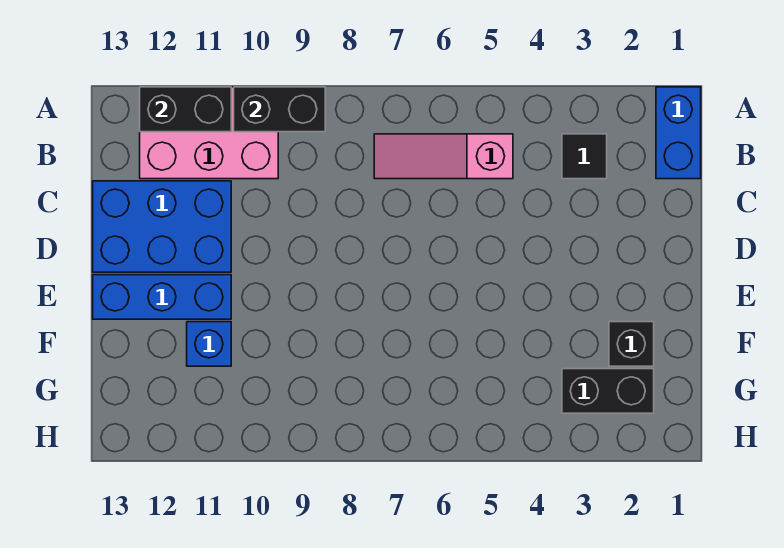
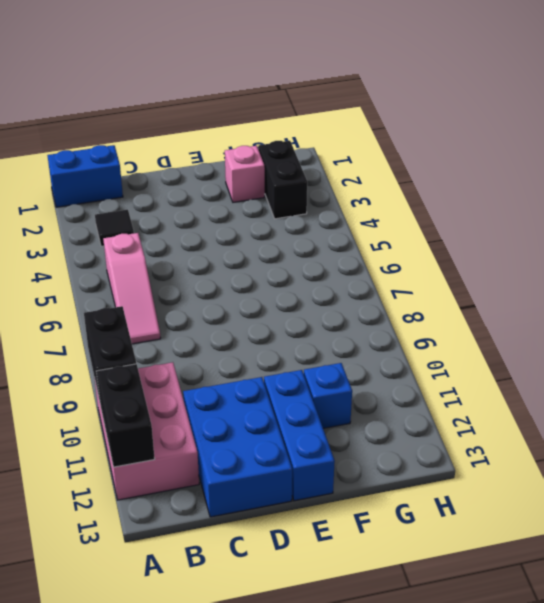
black brick F2 level 1 -> pink brick F2 level 1

